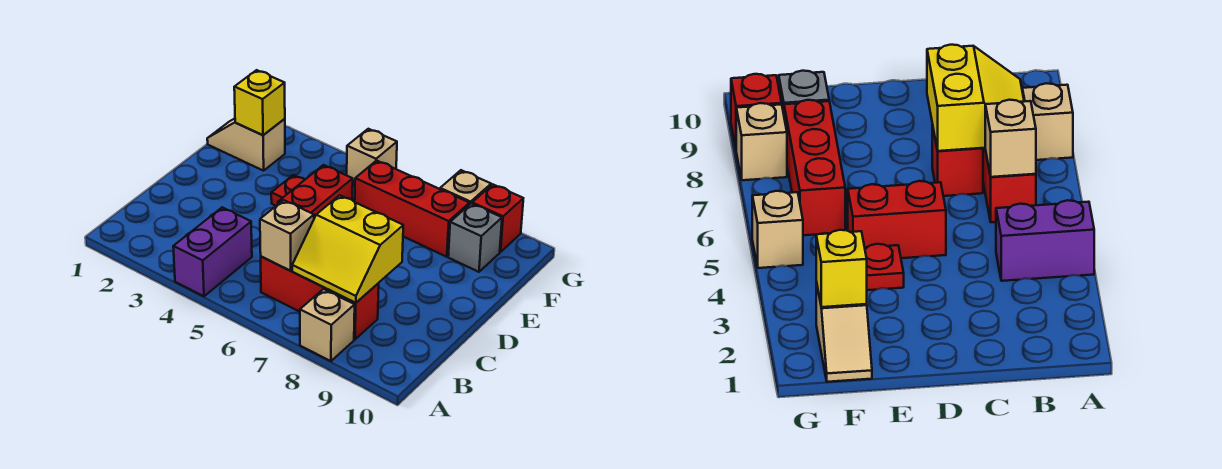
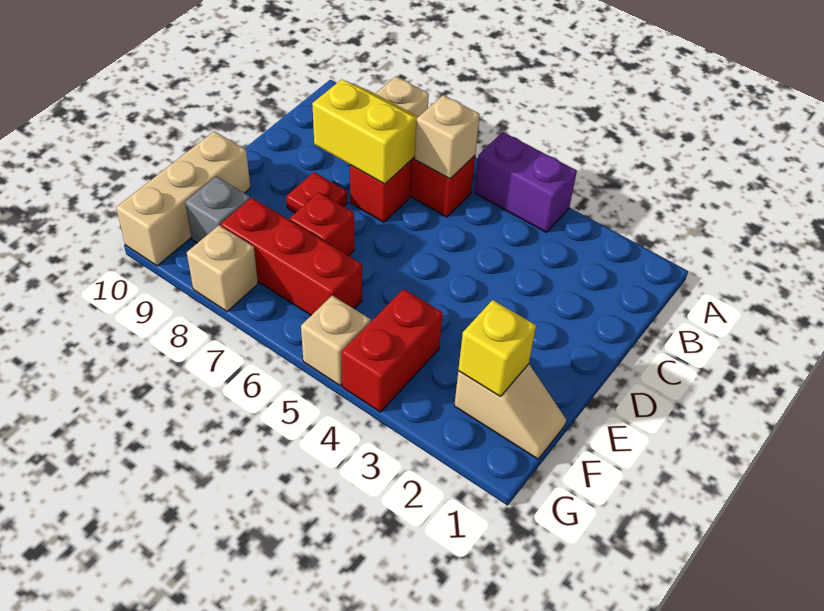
purple brick A4:B4 level 1 -> purple brick A4:A5 level 1
red brick D5:E5 level 1 -> red brick F4:G4 level 1
red plate E4 level 1 -> red plate D8 level 1
none -> tan brick E10:G10 level 1
red brick G9 level 1 -> red brick E7 level 1

